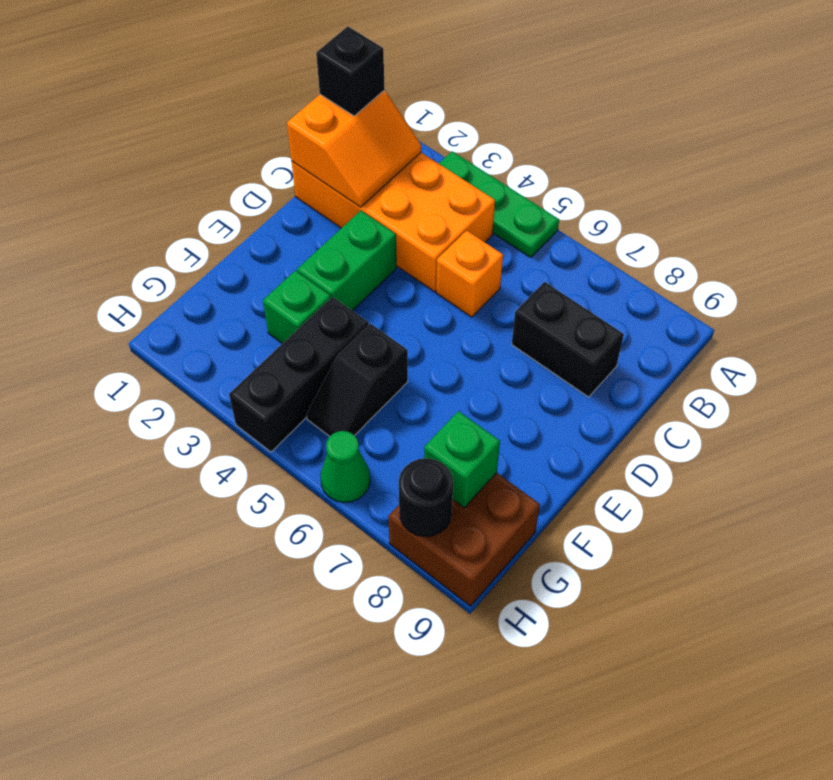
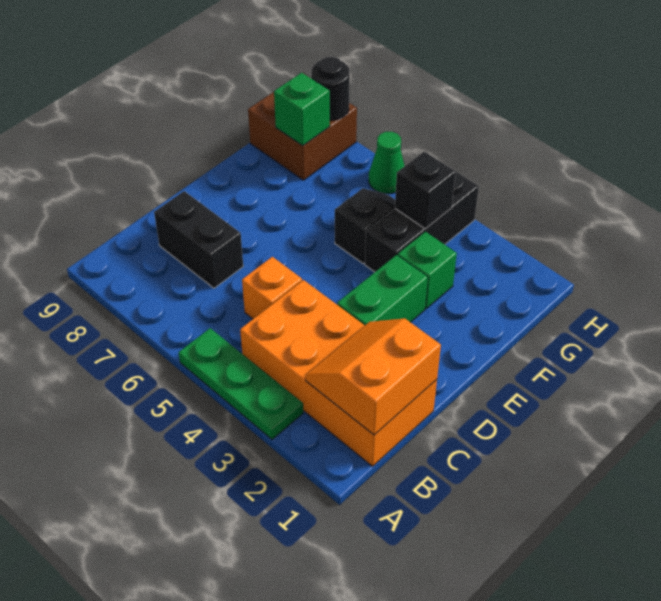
black brick B1 level 3 -> black brick G4 level 2

